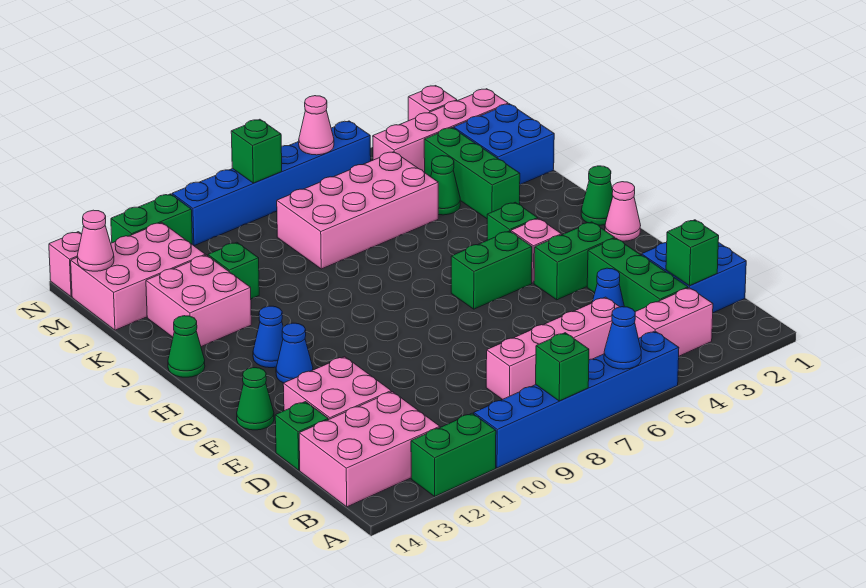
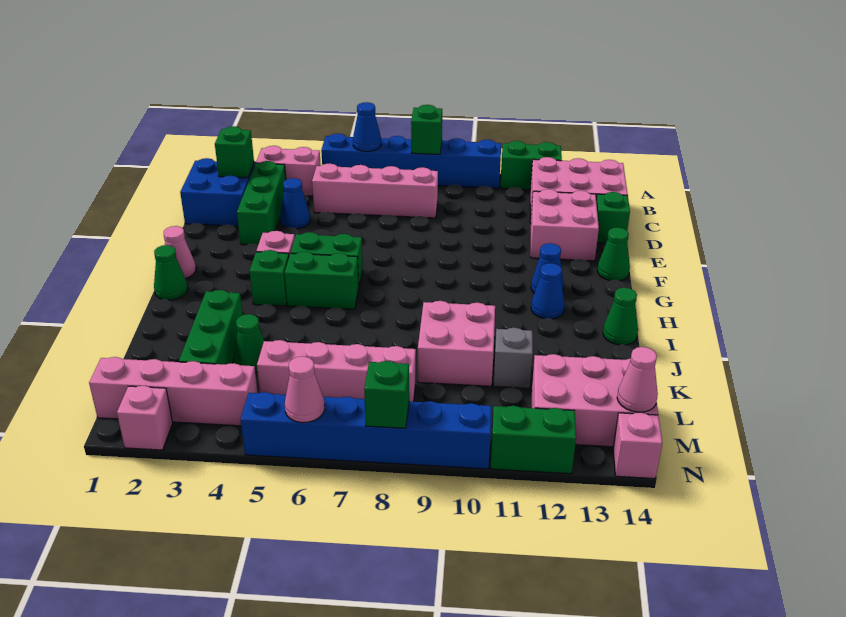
green brick F3:F4 level 1 -> green brick H5:H6 level 1
pink brick J12:K13 level 1 -> pink brick J9:K10 level 1
blue brick K1:L2 level 1 -> none
pink brick K5:L8 level 1 -> pink brick L5:L8 level 1
green brick K11 level 1 -> grey brick K11 level 1

